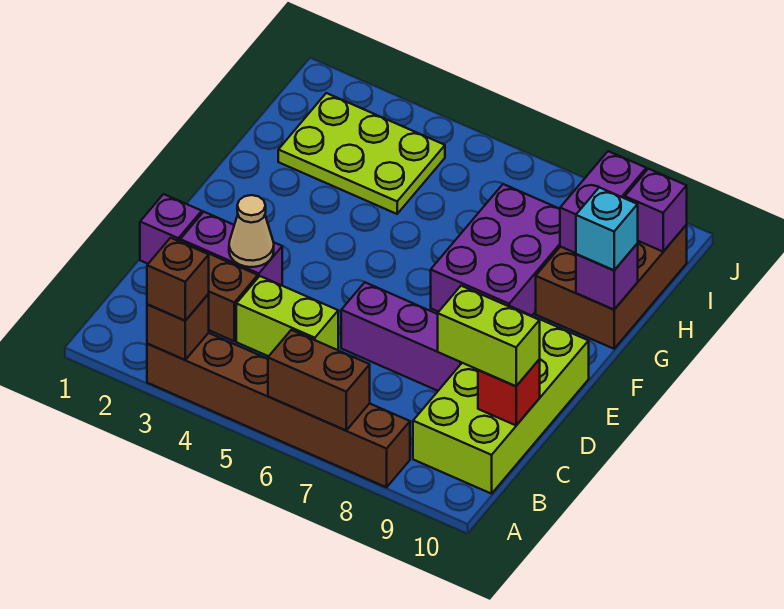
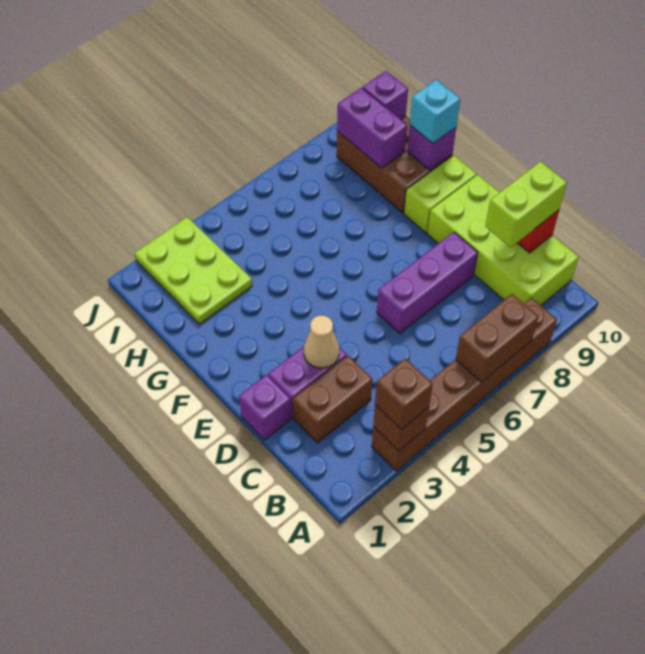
lime brick C4:C5 level 1 -> lime brick F9:F10 level 1
purple brick F7:H8 level 1 -> none
lime plate H2:I4 level 1 -> lime plate H2:J3 level 1

